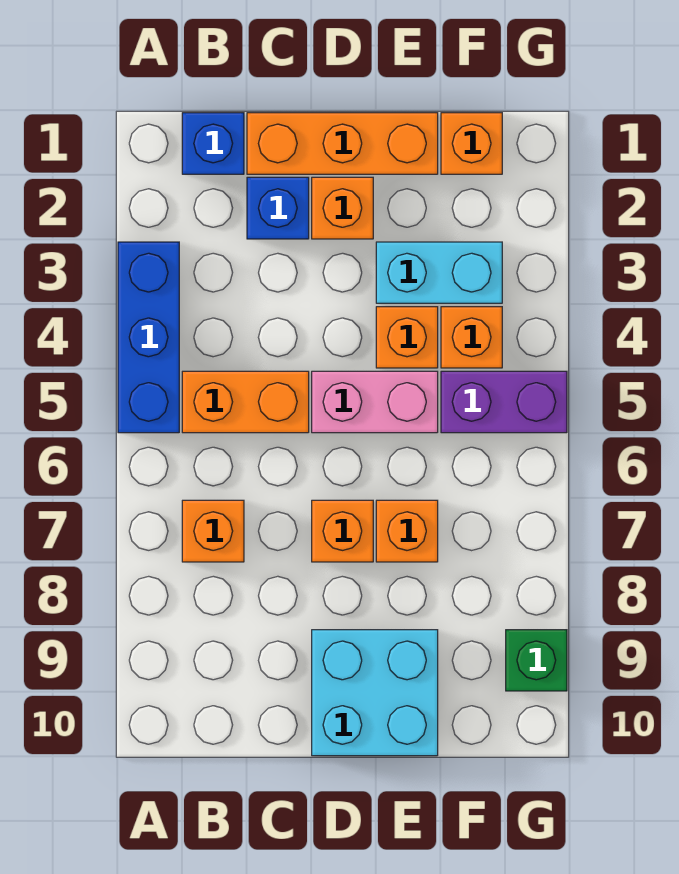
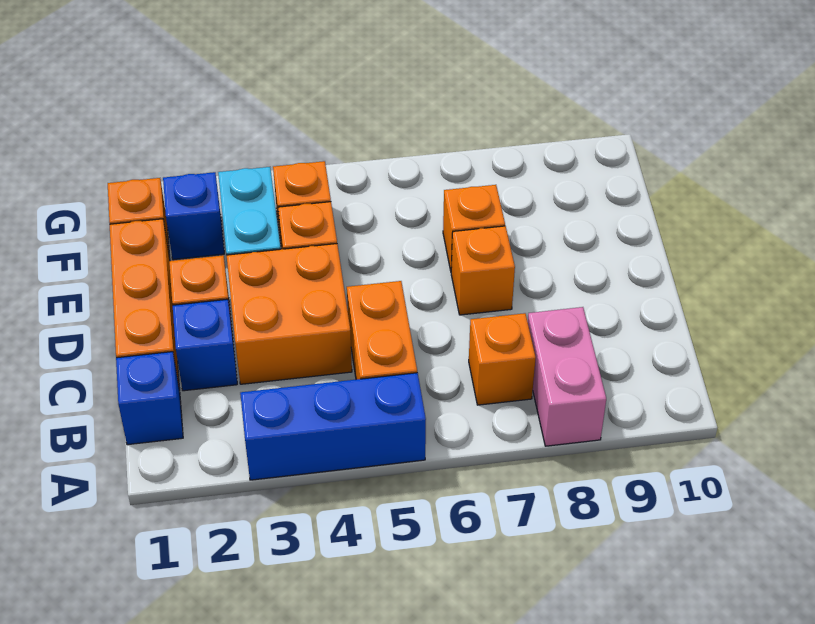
none -> orange brick C3:D4 level 1
pink brick D5:E5 level 1 -> pink brick A8:B8 level 1
cyan brick D9:E10 level 1 -> none
none -> blue brick F2 level 1
purple brick F5:G5 level 1 -> none
green brick G9 level 1 -> none

